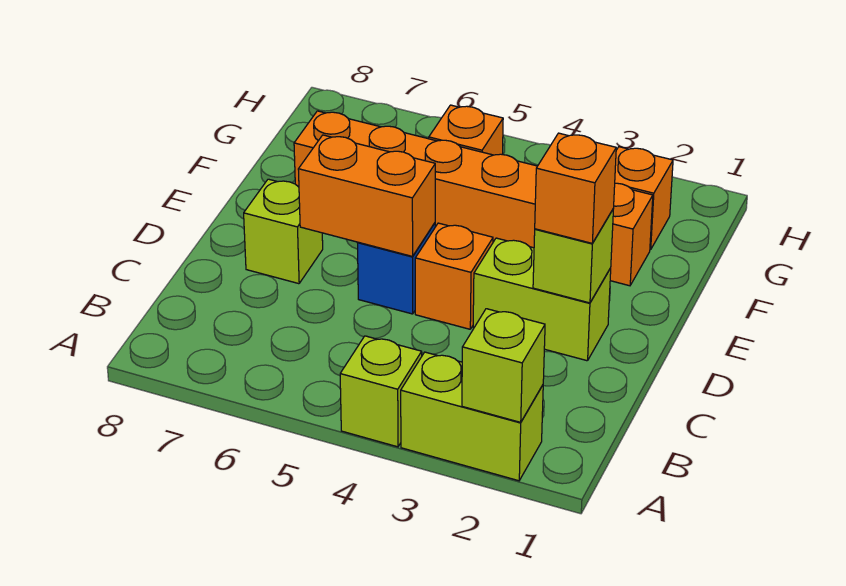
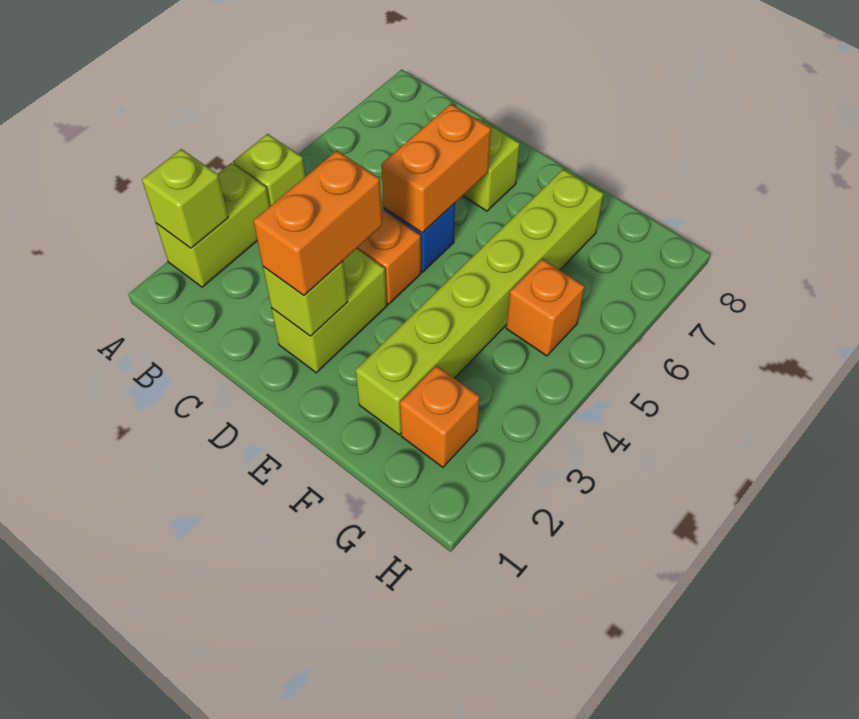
orange brick D2 level 3 -> orange brick D2:D3 level 3
orange brick F2:F7 level 1 -> lime brick F2:F7 level 1

